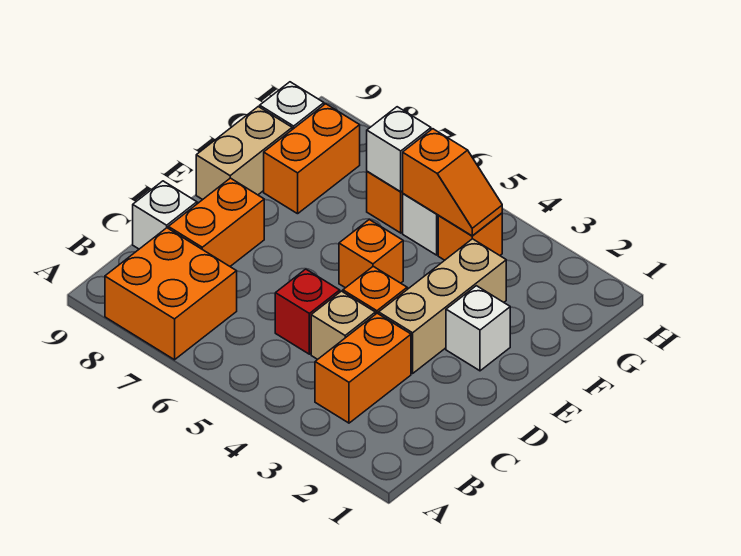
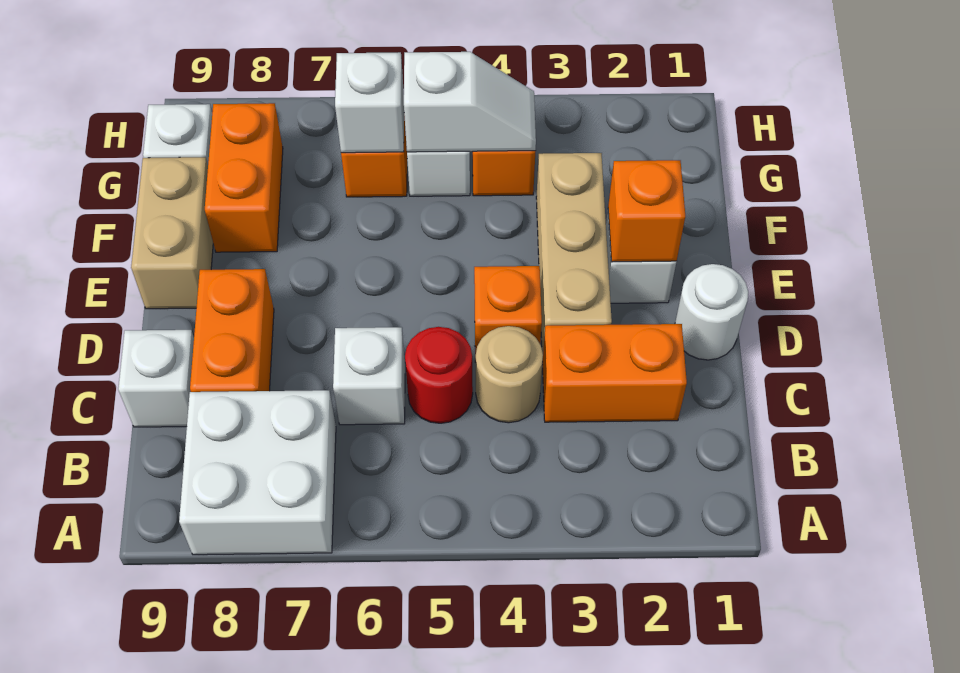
orange brick A7:B8 level 1 -> white brick A7:B8 level 1
orange brick B3:C3 level 1 -> orange brick C2:C3 level 1
tan brick C4 level 1 -> tan round brick C4 level 1
red brick C5 level 1 -> red round brick C5 level 1
none -> white brick C6 level 1
none -> white round brick D1 level 1
orange brick E5 level 1 -> orange brick E2 level 2
orange slope G4:G5 level 2 top 5 -> white slope G4:G5 level 2 top 5

